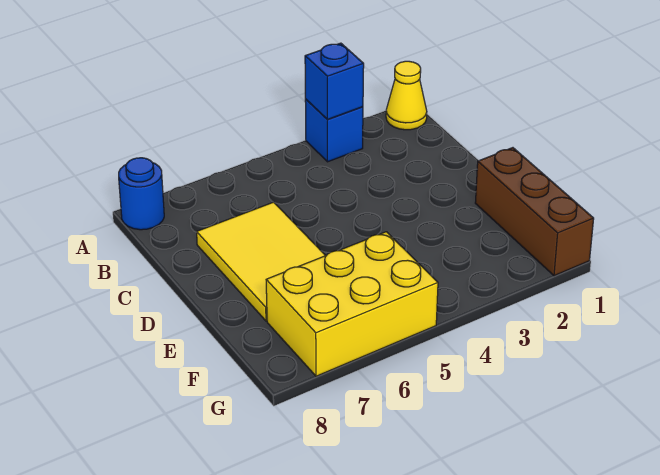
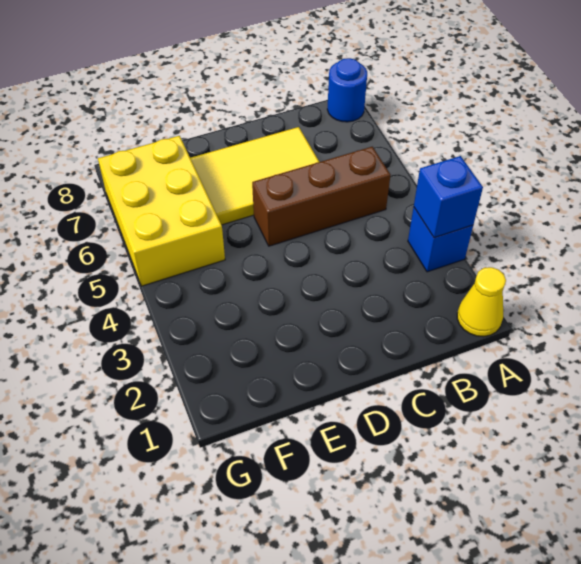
brown brick E1:G1 level 1 -> brown brick B5:D5 level 1

